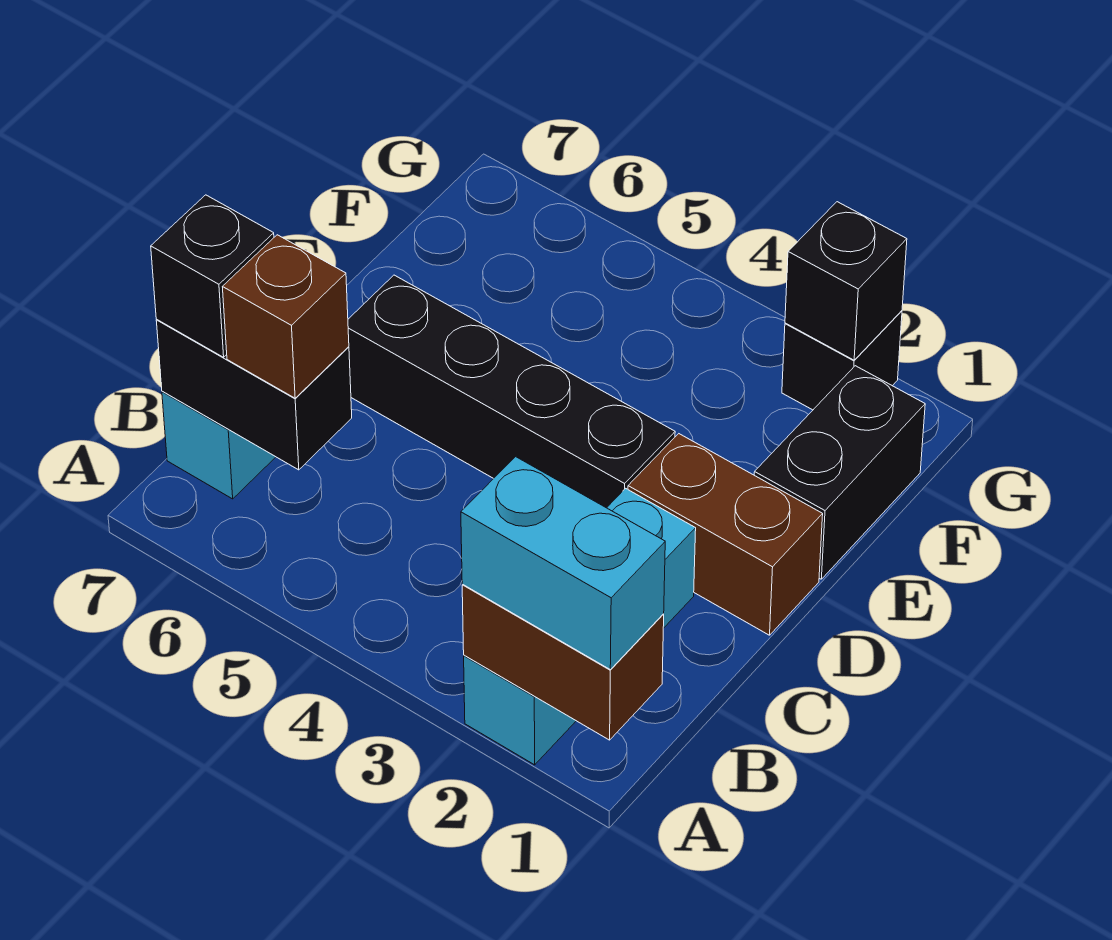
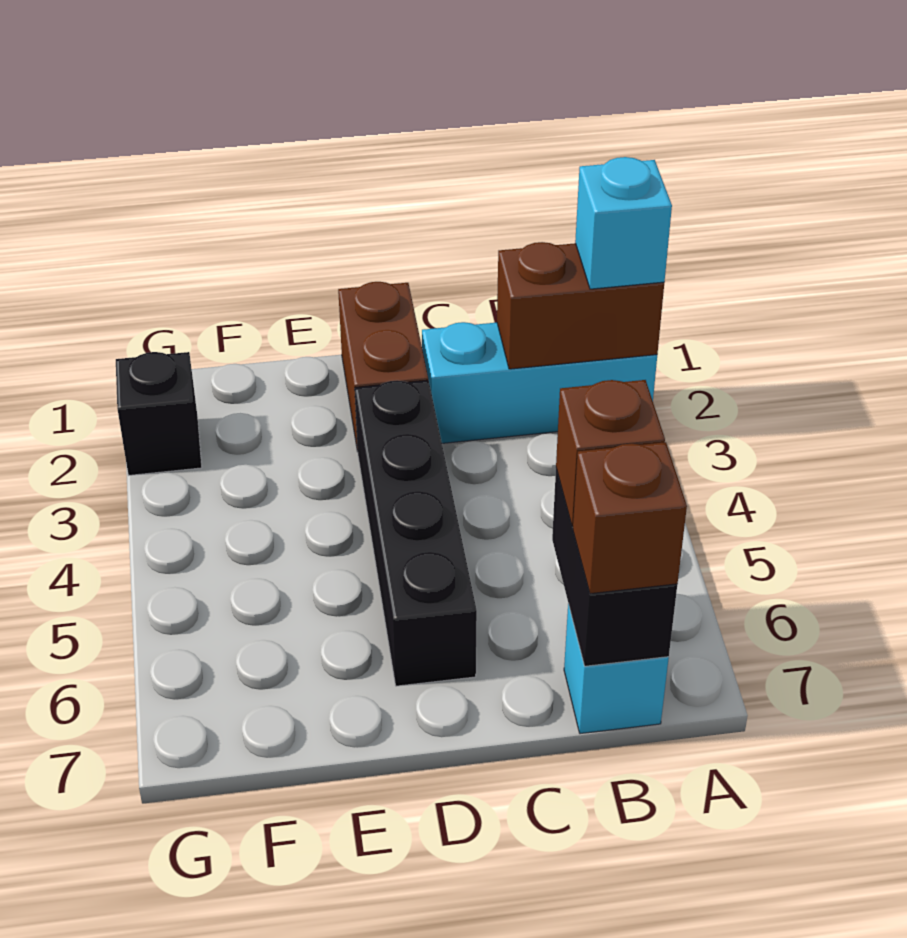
brown brick A1:A2 level 2 -> brown brick A2:B2 level 2
cyan brick A1:A2 level 3 -> cyan brick A2 level 3
black brick B7 level 3 -> brown brick B7 level 3
black brick E1:F1 level 1 -> none
black brick G2 level 2 -> none

